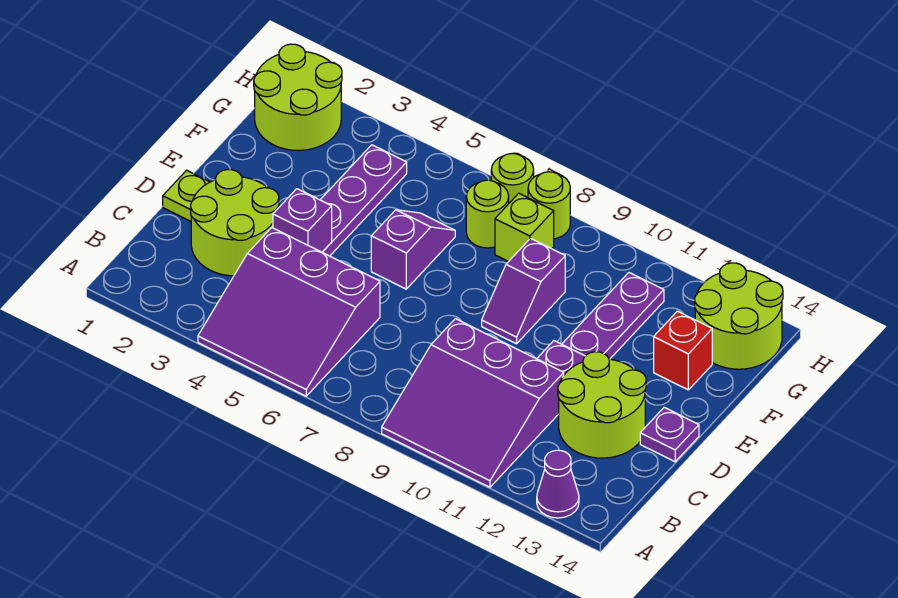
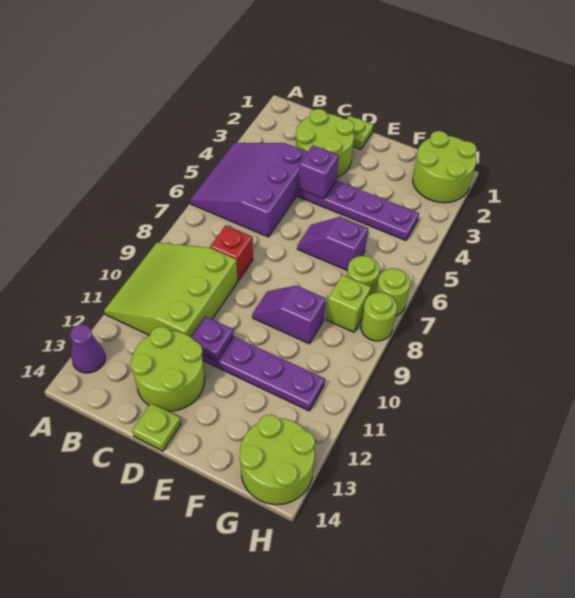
purple slope A9:C11 level 1 top C -> lime slope A9:C11 level 1 top C
purple plate D14 level 1 -> lime plate D14 level 1
purple slope E6:F6 level 1 top E -> purple slope E6:F6 level 1 top F
red brick F13 level 1 -> red brick C8 level 1

